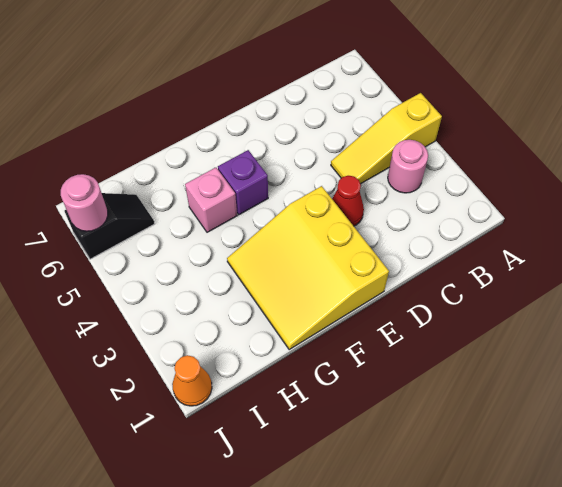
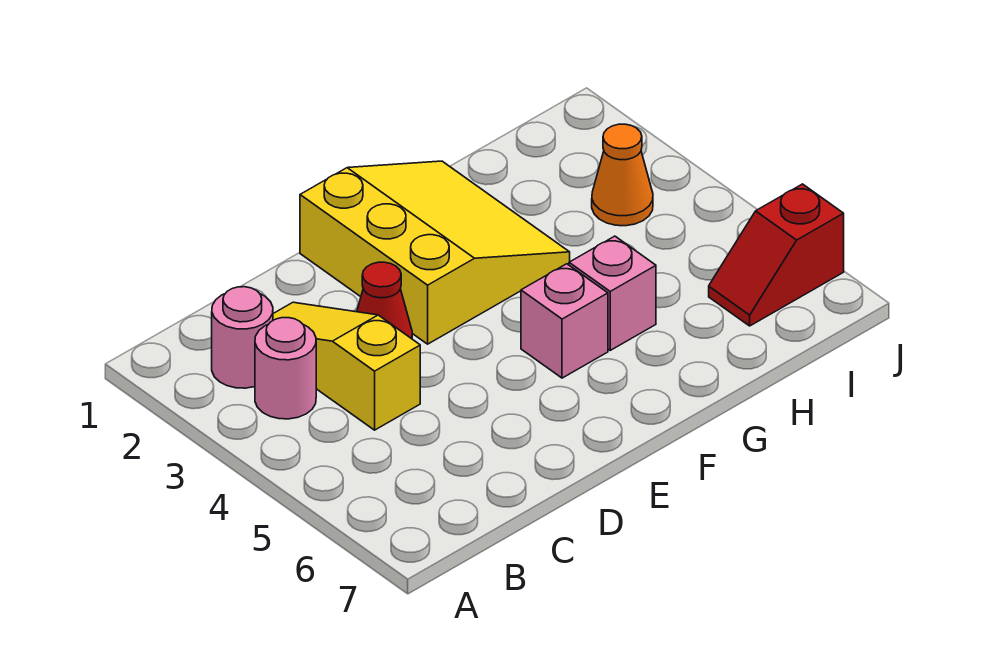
yellow slope A4:C4 level 1 top A -> yellow slope C2:C4 level 1 top 4
purple brick F5 level 1 -> pink brick F5 level 1
black slope I6:J6 level 1 top J -> red slope I6:J6 level 1 top J
orange cone J1 level 1 -> orange cone I3 level 1
pink round brick J6 level 2 -> pink round brick B2 level 1

